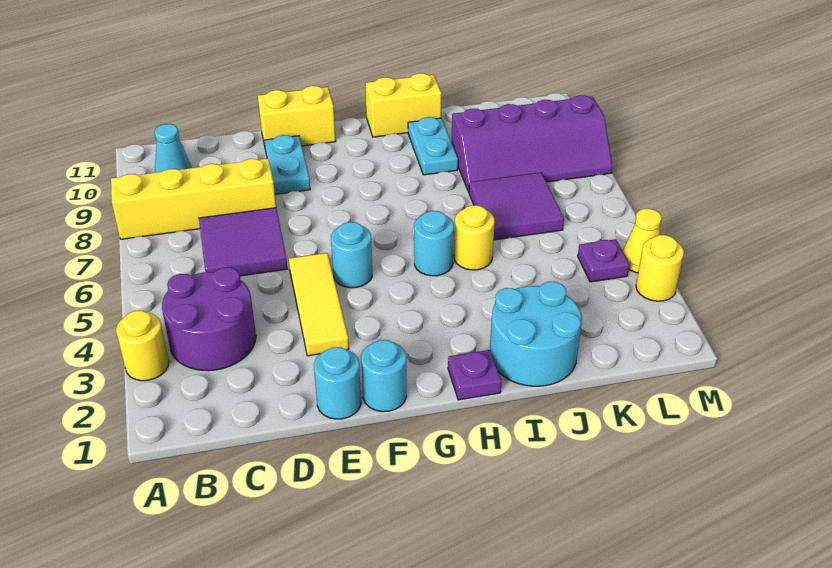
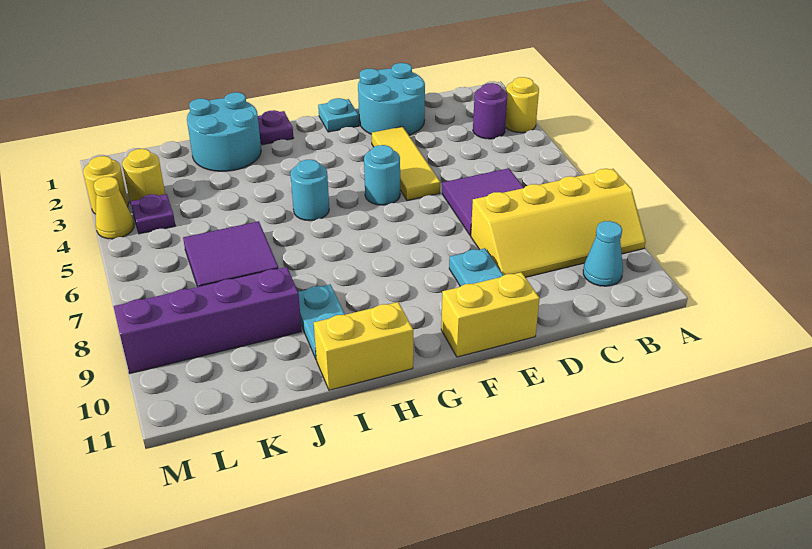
purple round brick B3:C4 level 1 -> purple round brick B3 level 1
cyan round brick E1 level 1 -> cyan round brick D1:E2 level 1
cyan round brick F1 level 1 -> cyan plate F1 level 1
yellow round brick I5 level 1 -> yellow round brick L3 level 1

